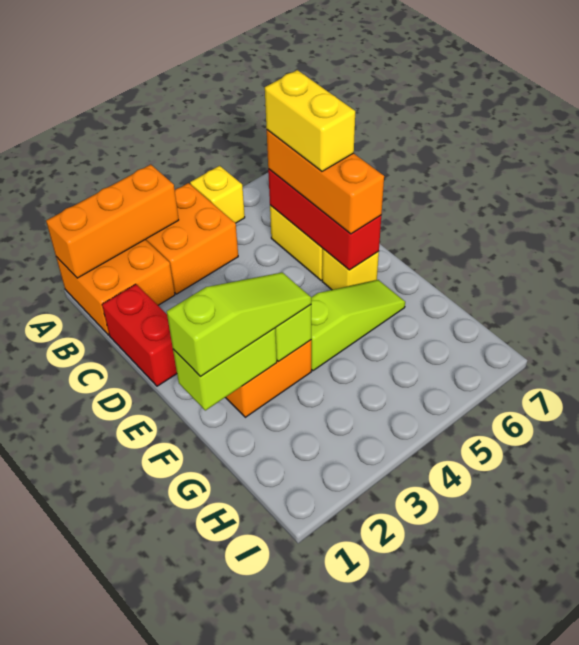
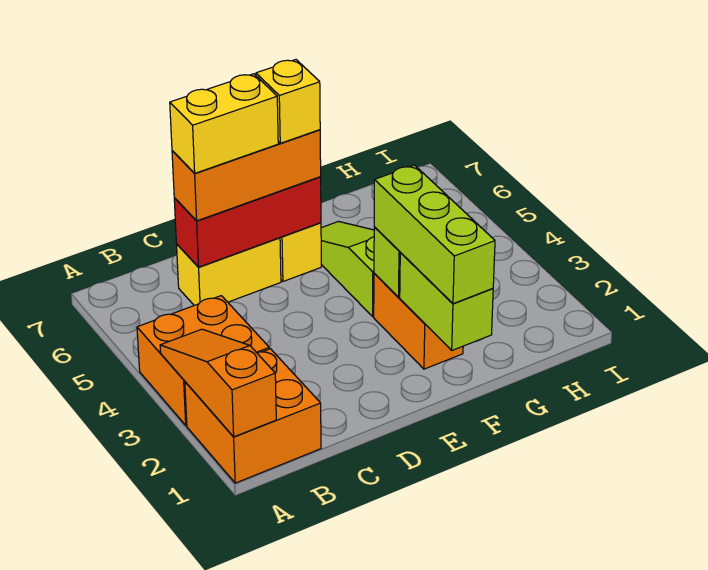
orange brick A1:A3 level 2 -> orange slope A1:A3 level 2 top 1
yellow brick A5 level 1 -> yellow brick E6 level 4
red brick C1:D1 level 1 -> none
lime slope F1:F3 level 3 top 1 -> lime brick F1:F3 level 3

